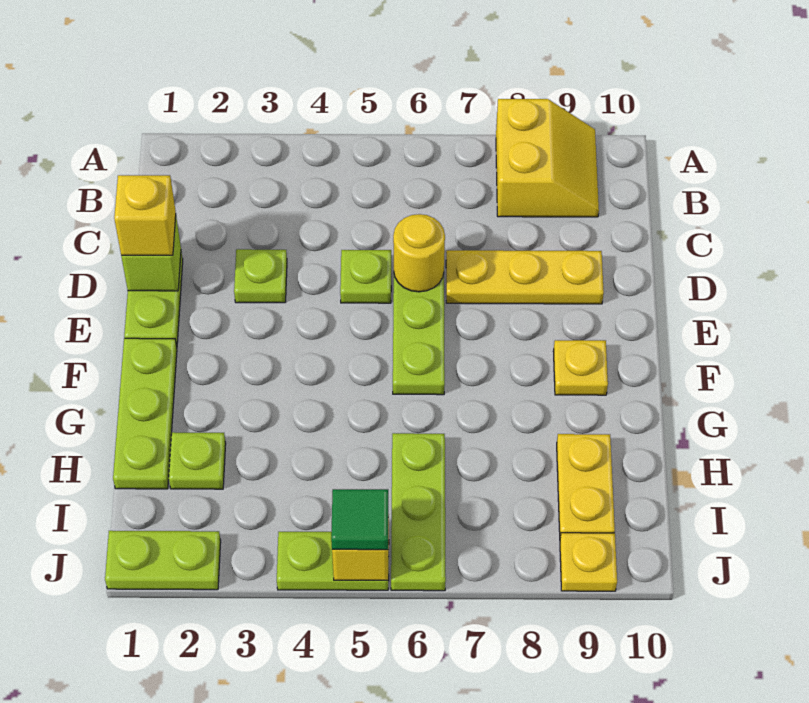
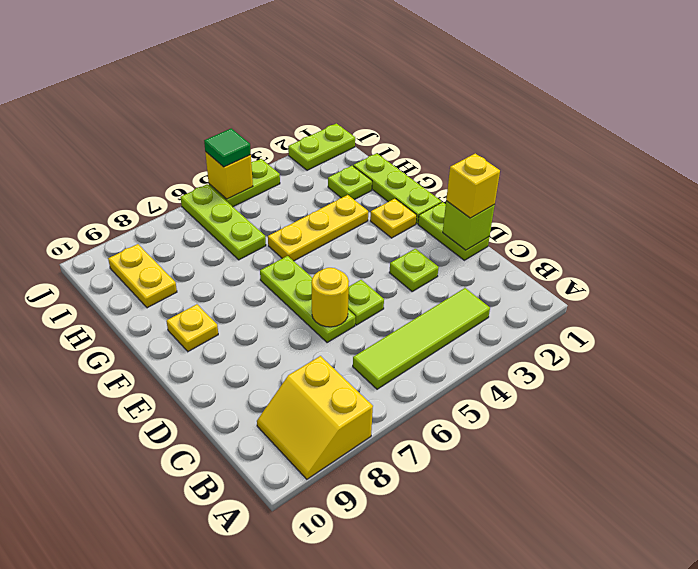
none -> lime tile B3:B6 level 1
yellow plate D7:D9 level 1 -> yellow plate G3:G5 level 1
yellow plate J9 level 1 -> yellow plate F2 level 1

